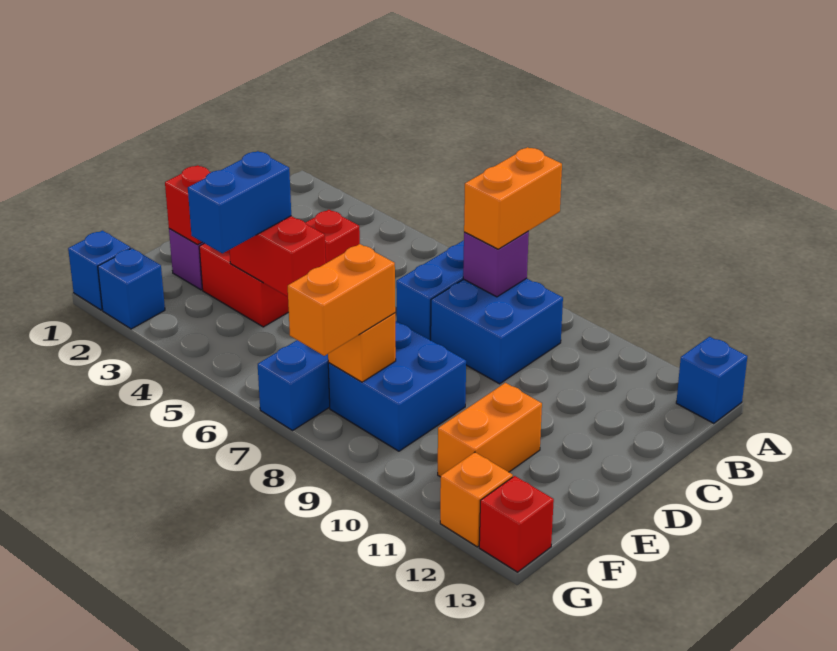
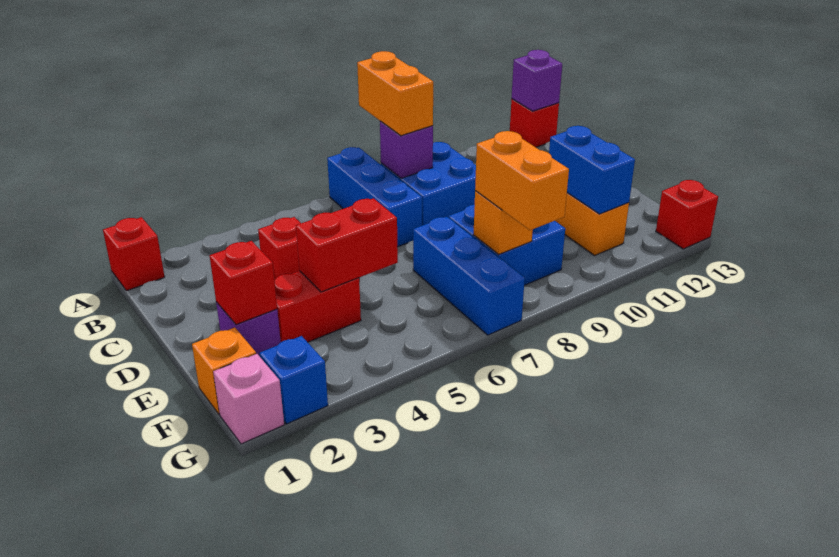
none -> red brick A1 level 1
blue brick A13 level 1 -> red brick A13 level 1
none -> purple brick A13 level 2
blue brick E4:F4 level 3 -> blue brick E11:F11 level 2
blue brick G1 level 1 -> pink brick G1 level 1
orange brick G12 level 1 -> orange brick F1 level 1

